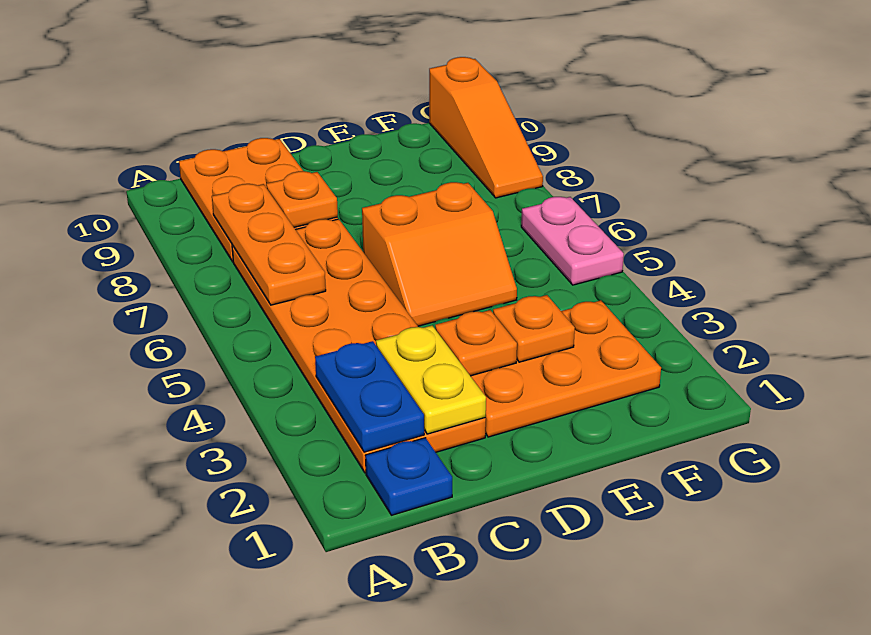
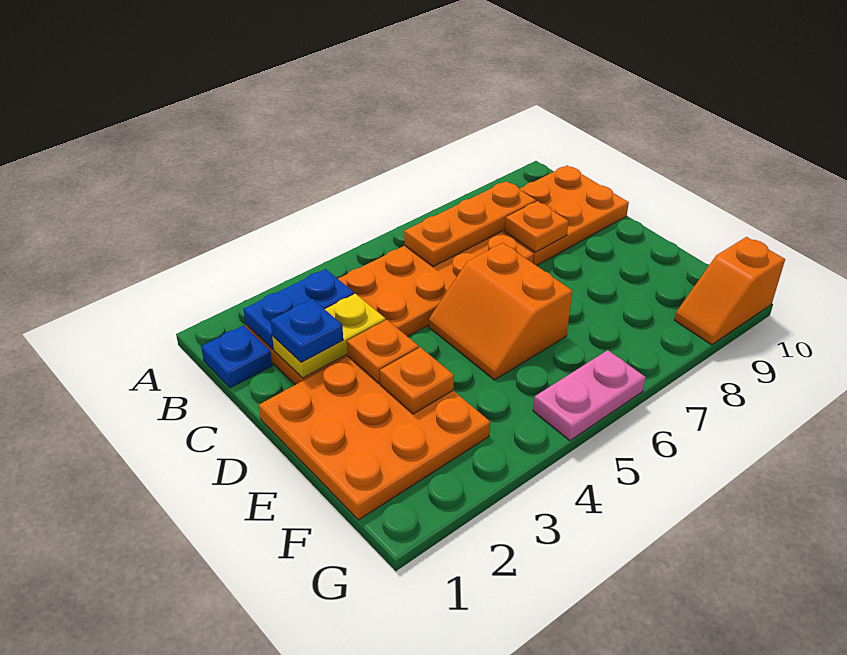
none -> blue plate C2 level 3
orange plate D2:F3 level 1 -> orange plate D1:F3 level 1
orange slope G8:G10 level 1 top 10 -> orange slope G9:G10 level 1 top 10

